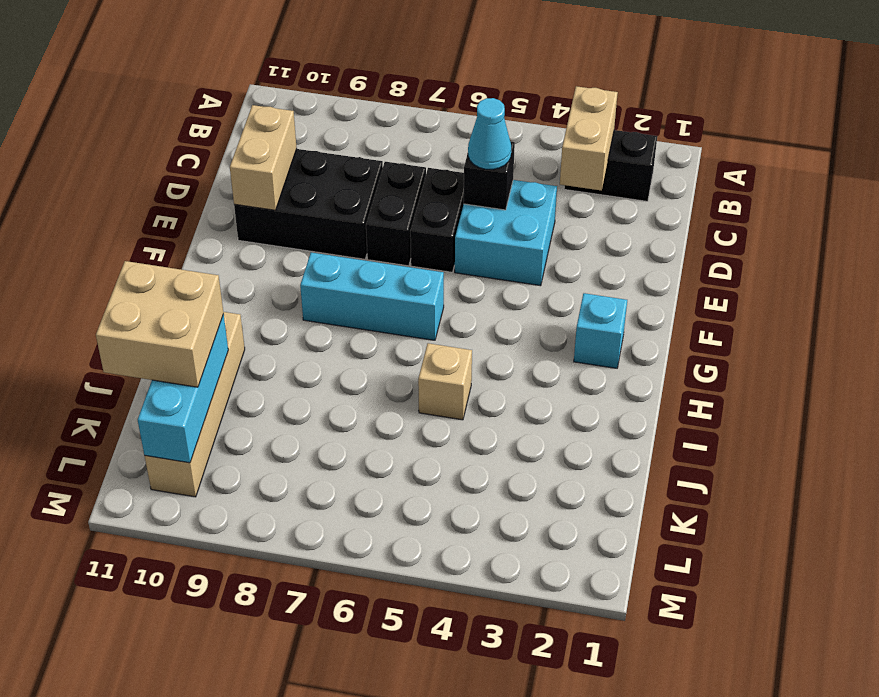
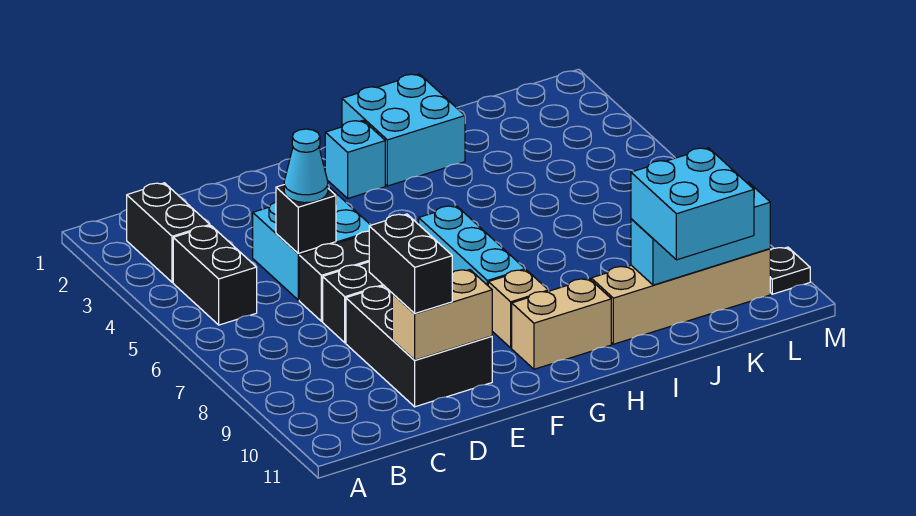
tan brick B3:C3 level 2 -> tan brick G10:H10 level 1
none -> black brick B4:B5 level 1
none -> black brick D9:D10 level 3
none -> cyan brick H1:I2 level 1
tan brick I5 level 1 -> tan brick G9 level 1
tan brick J10:K11 level 3 -> cyan brick J10:K11 level 3
none -> black plate M10 level 1

